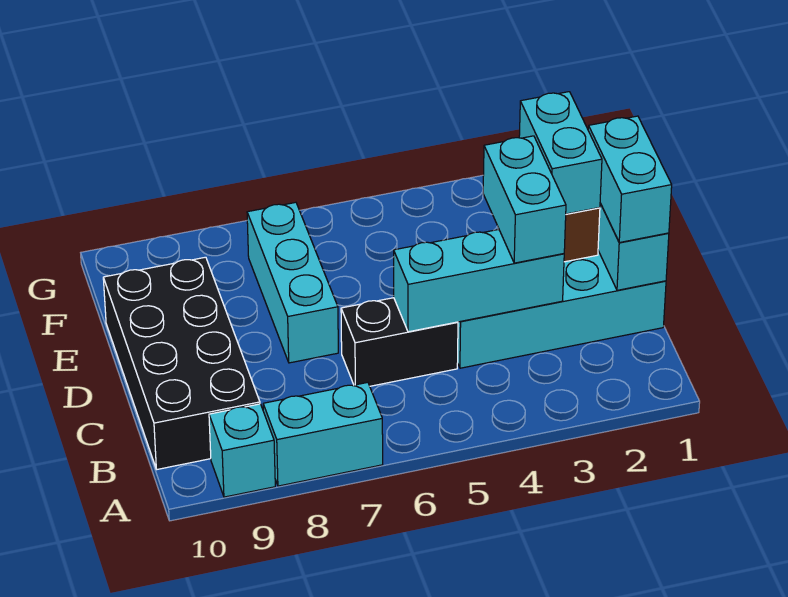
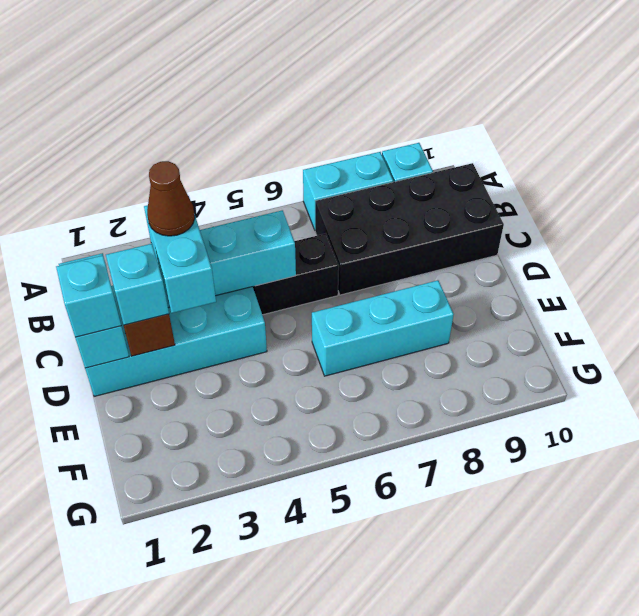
black brick B9:E10 level 1 -> black brick B7:C10 level 1
cyan brick C1:D1 level 3 -> cyan brick D1 level 3
none -> brown cone C3 level 4
cyan brick D2:E2 level 3 -> cyan brick D2 level 3
cyan brick D7:F7 level 1 -> cyan brick E6:E8 level 1

